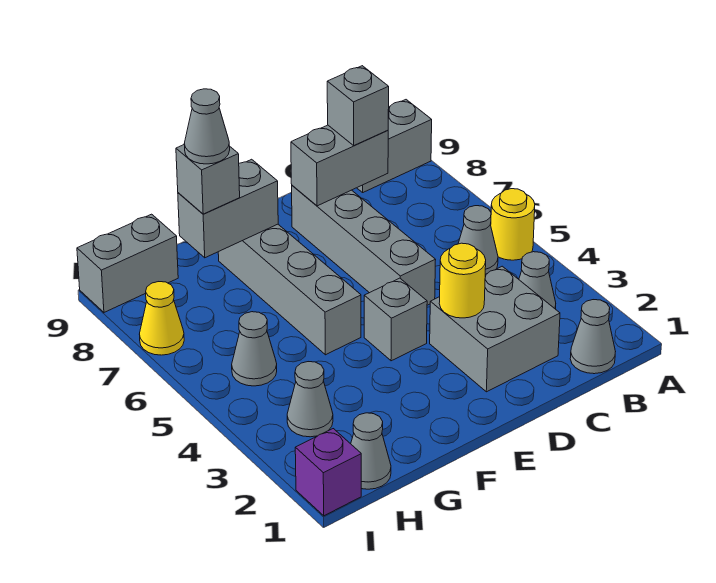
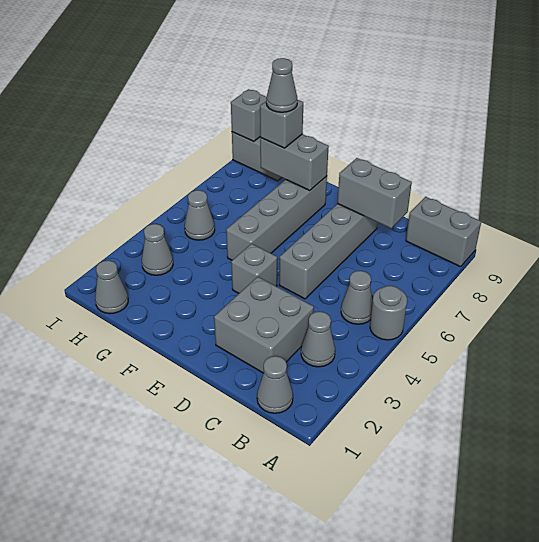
yellow round brick A5 level 1 -> grey round brick A5 level 1
grey brick C8 level 3 -> grey brick I9 level 2
yellow round brick D3 level 2 -> none
purple brick I1 level 1 -> none
yellow cone I7 level 1 -> none

